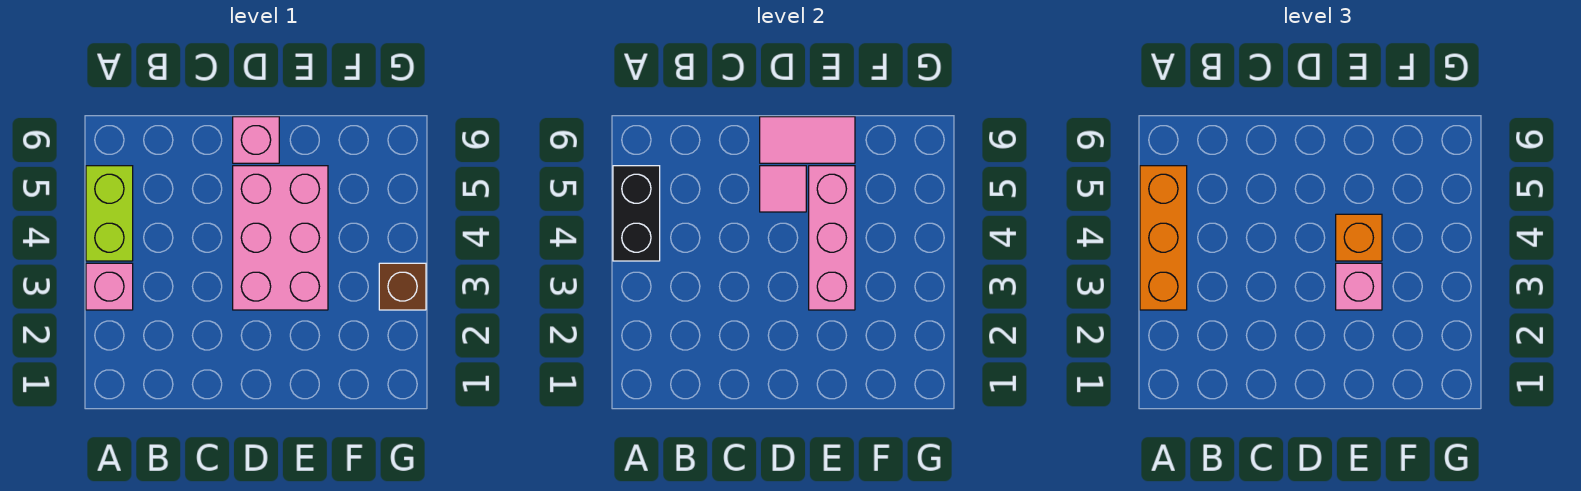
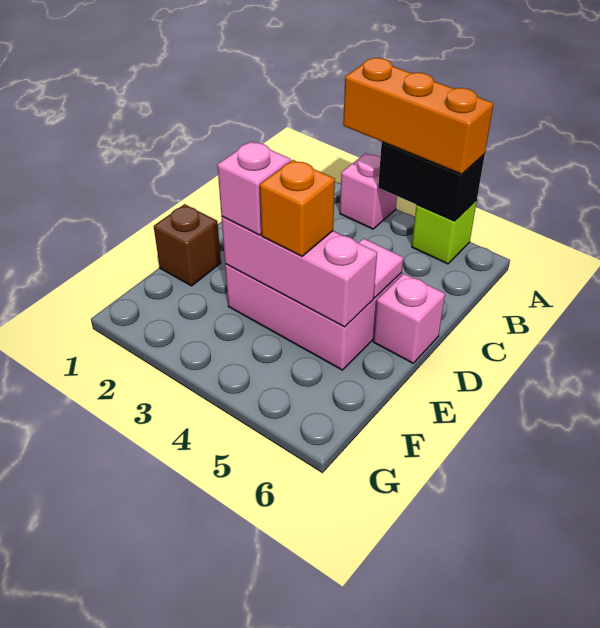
lime brick A4:A5 level 1 -> lime brick A5 level 1
pink tile D6:E6 level 2 -> none
brown brick G3 level 1 -> brown brick E1 level 1

